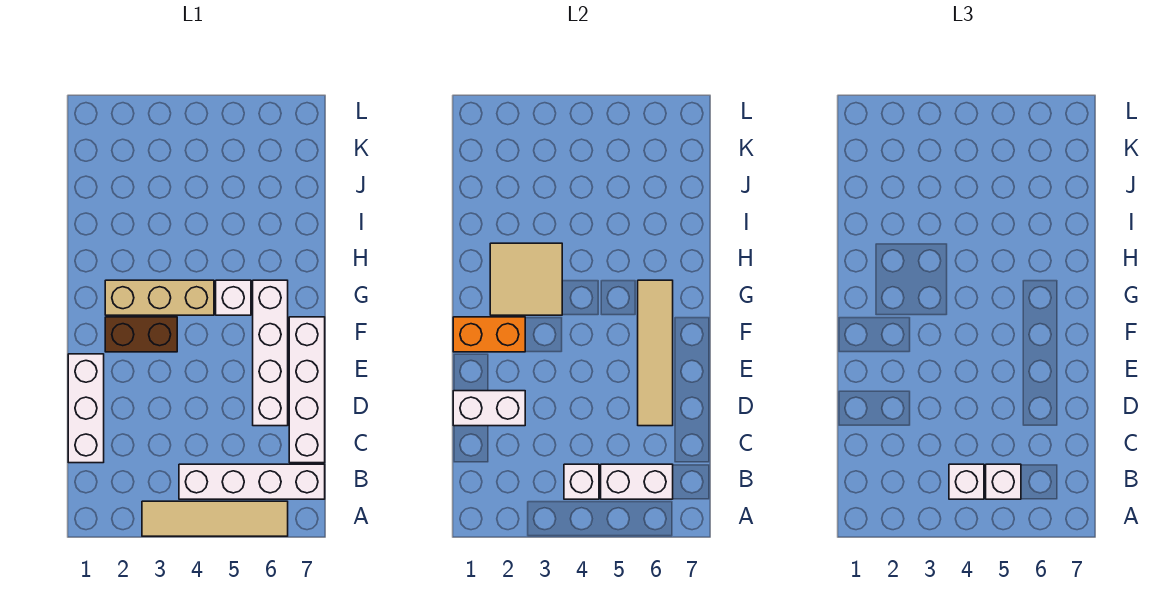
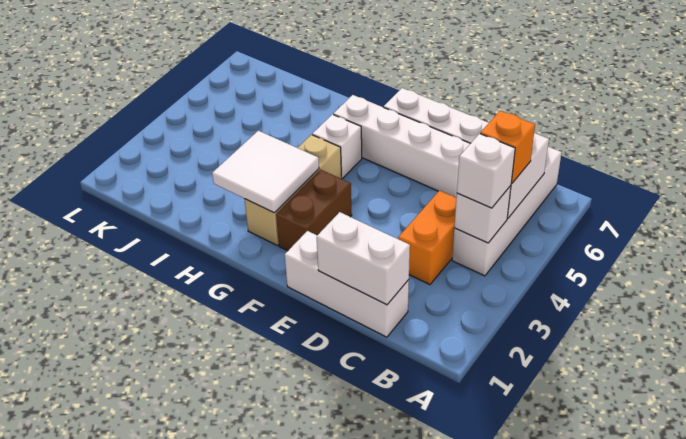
tan tile A3:A6 level 1 -> none
white brick B5 level 3 -> orange brick B5 level 3
white brick D1:D2 level 2 -> white brick C1:D1 level 2
tan tile D6:G6 level 2 -> none
orange brick F1:F2 level 2 -> orange brick C3:C4 level 1
tan tile G2:H3 level 2 -> white tile G2:H3 level 2

